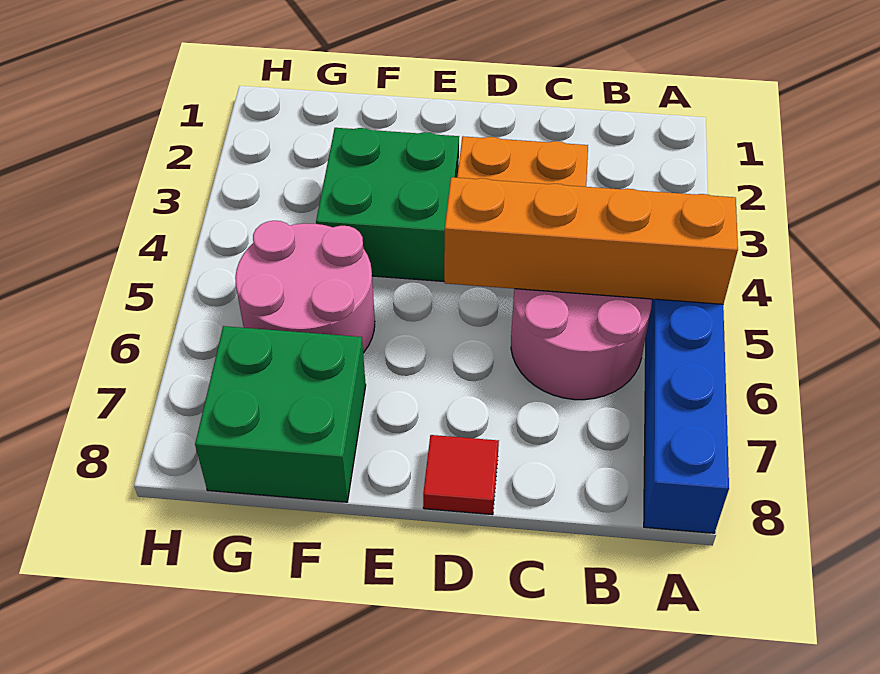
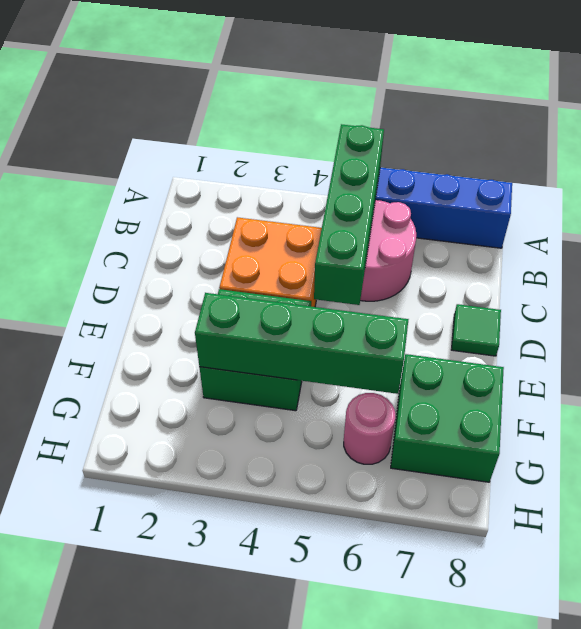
orange brick A5:D5 level 2 -> green brick A5:D5 level 2
red tile D8 level 1 -> green tile D8 level 1
none -> green brick F3:F6 level 2
pink round brick F5:G6 level 1 -> pink round brick G6 level 1

